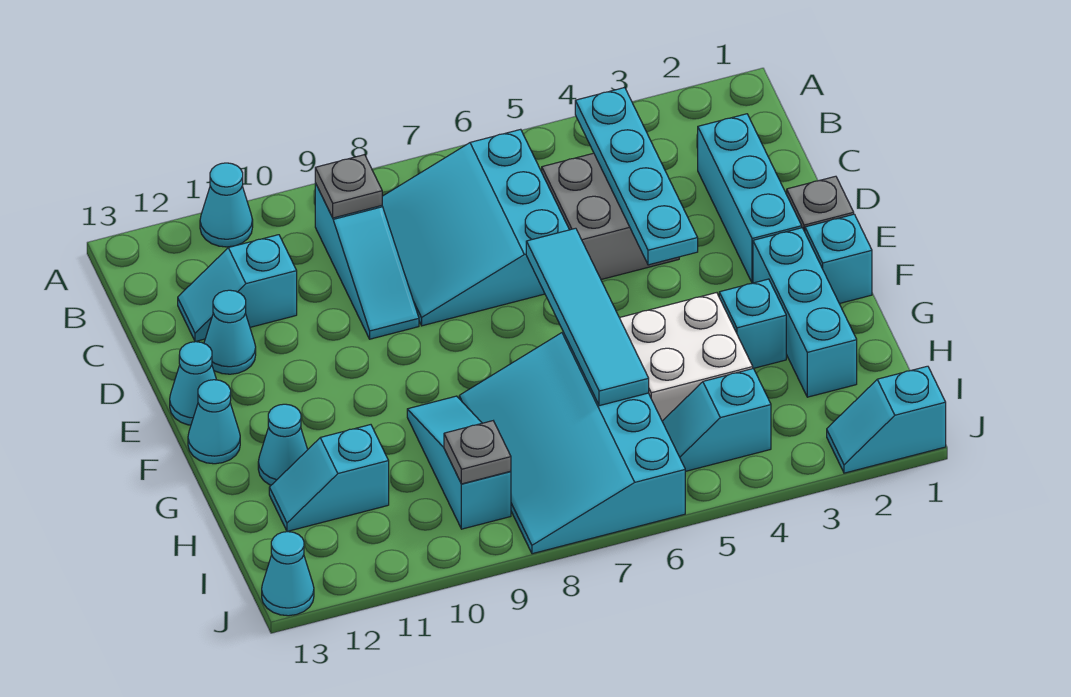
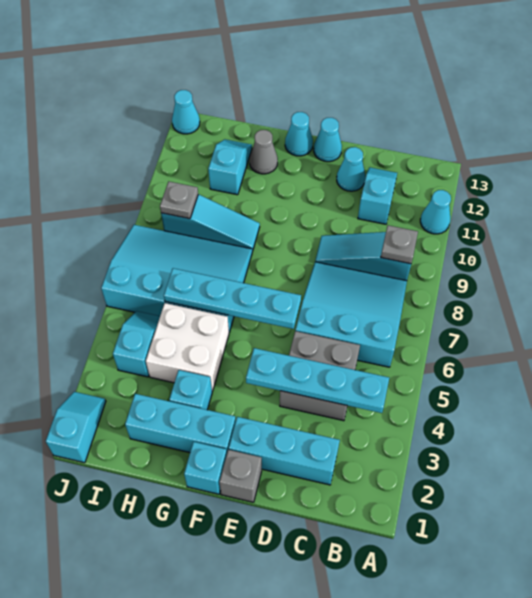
cyan tile E6:H6 level 2 -> cyan plate E6:H6 level 2
cyan cone G12 level 1 -> grey cone G12 level 1

